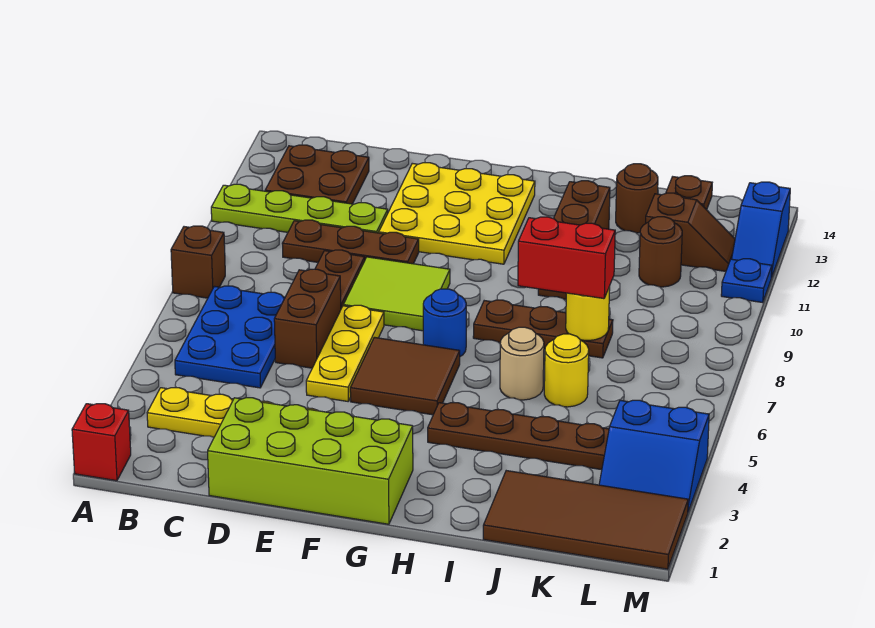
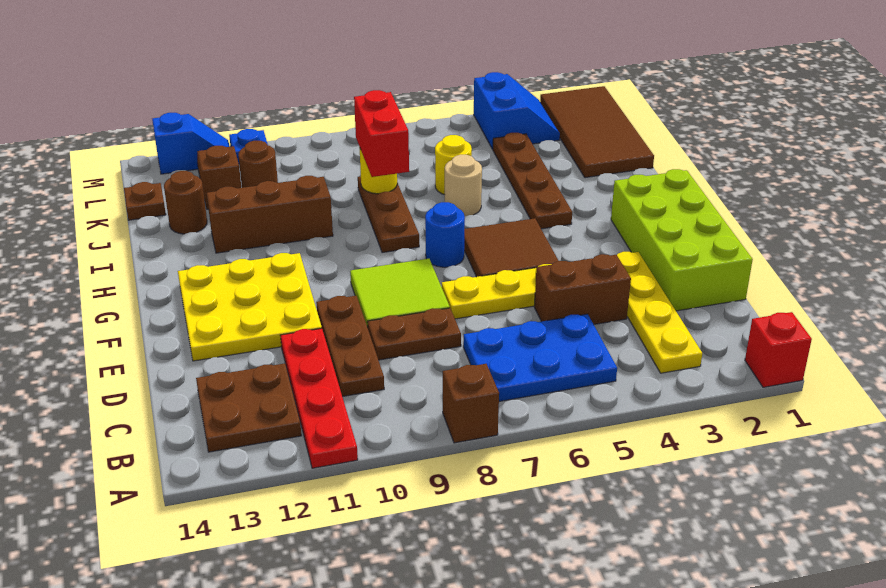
lime plate A11:D11 level 1 -> red plate A11:D11 level 1
brown brick D6:D7 level 1 -> brown brick D4:D5 level 1

